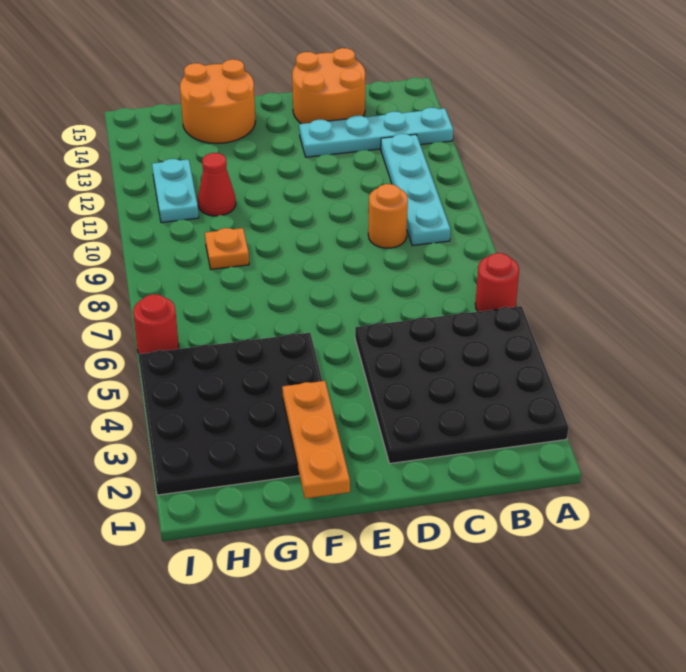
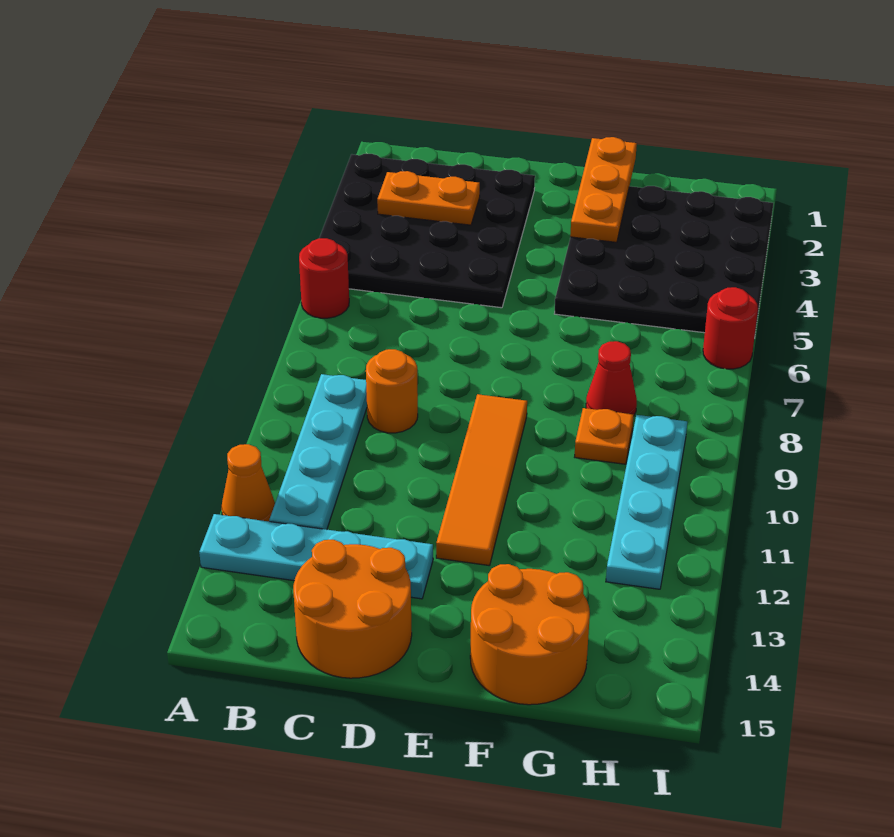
none -> orange cone A12 level 1
none -> orange plate B3:C3 level 2
none -> orange tile E9:E12 level 1
red cone G11 level 1 -> red cone G8 level 1
cyan plate H11:H12 level 1 -> cyan plate H9:H12 level 1

